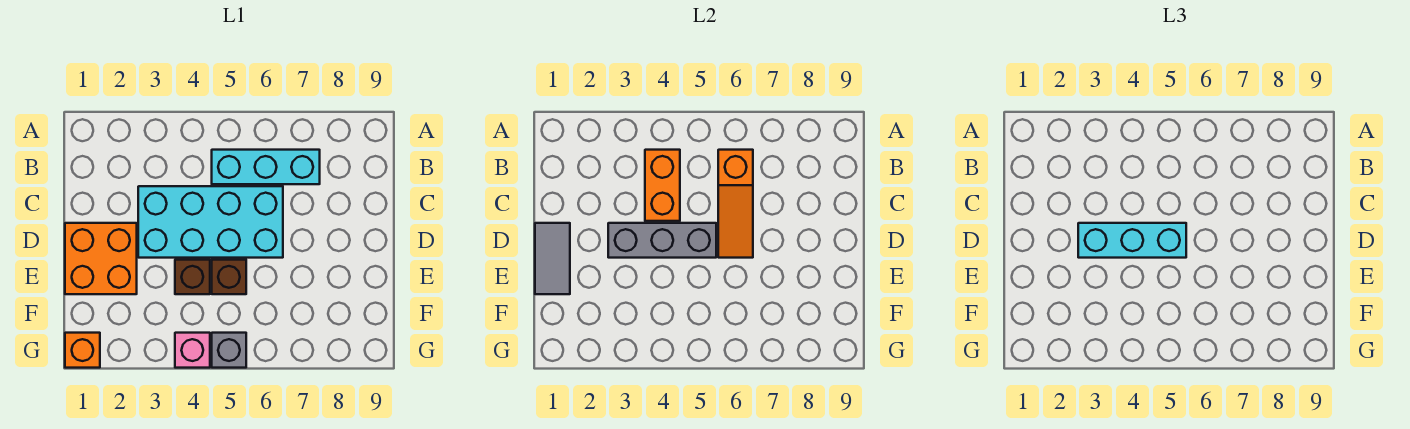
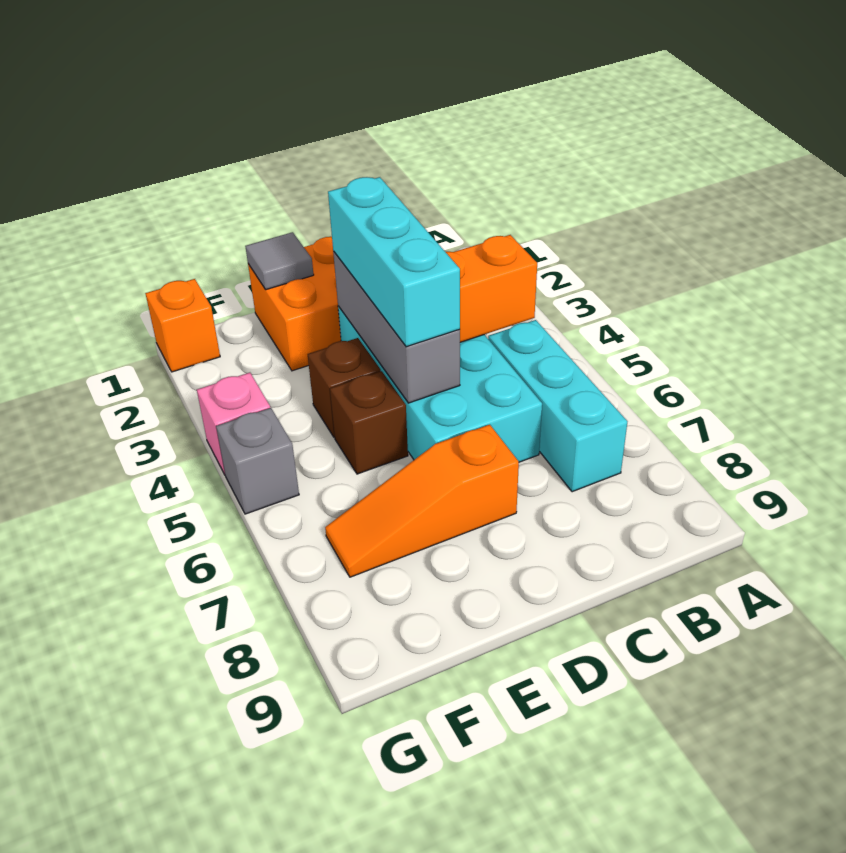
orange slope B6:D6 level 2 top B -> orange slope D7:F7 level 1 top D
grey tile D1:E1 level 2 -> grey tile E1 level 2

